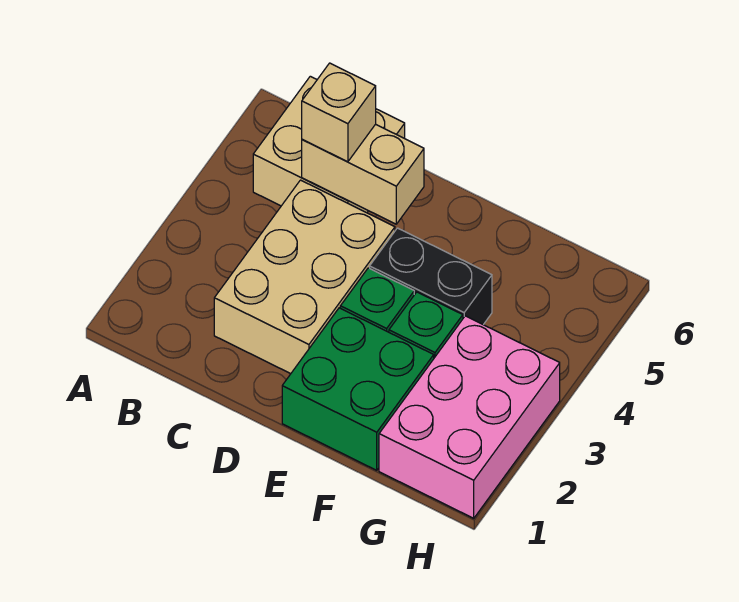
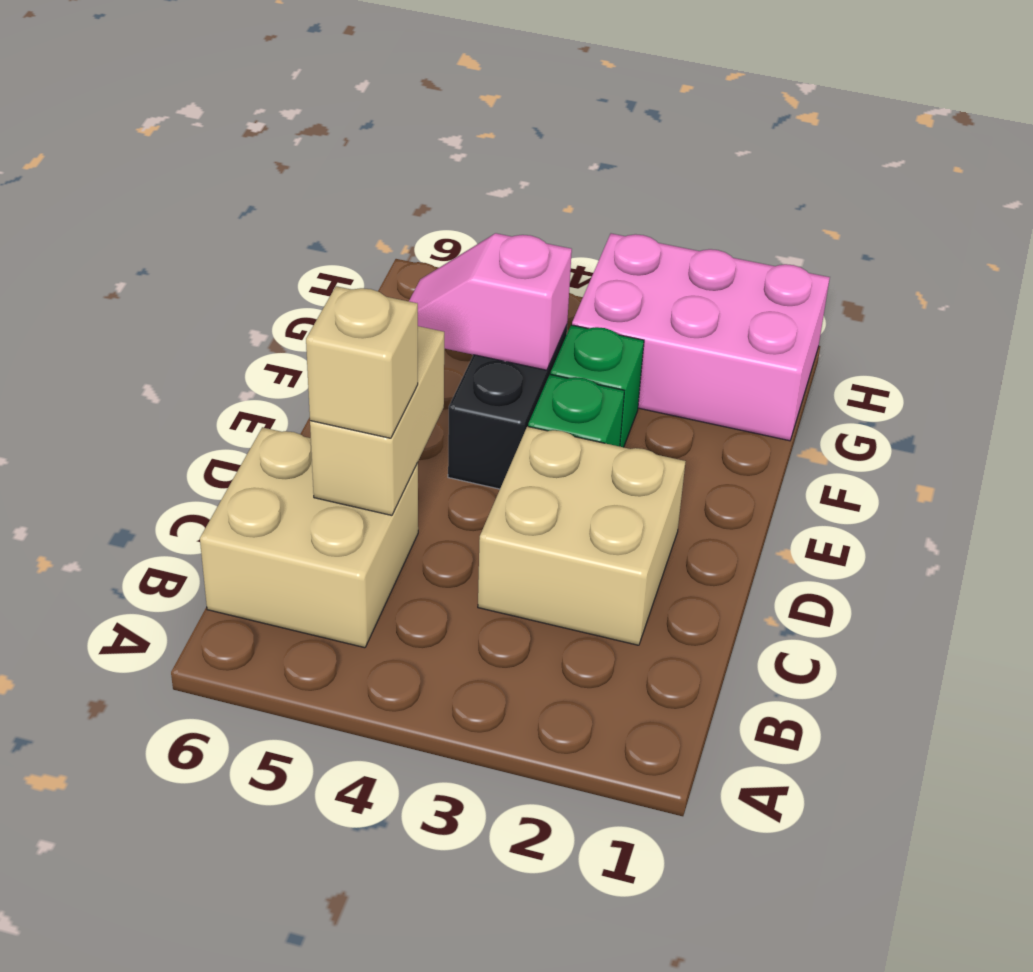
tan brick C2:D4 level 1 -> tan brick C2:D3 level 1
green brick E1:F2 level 1 -> none
none -> pink slope F4:F5 level 2 top 4

